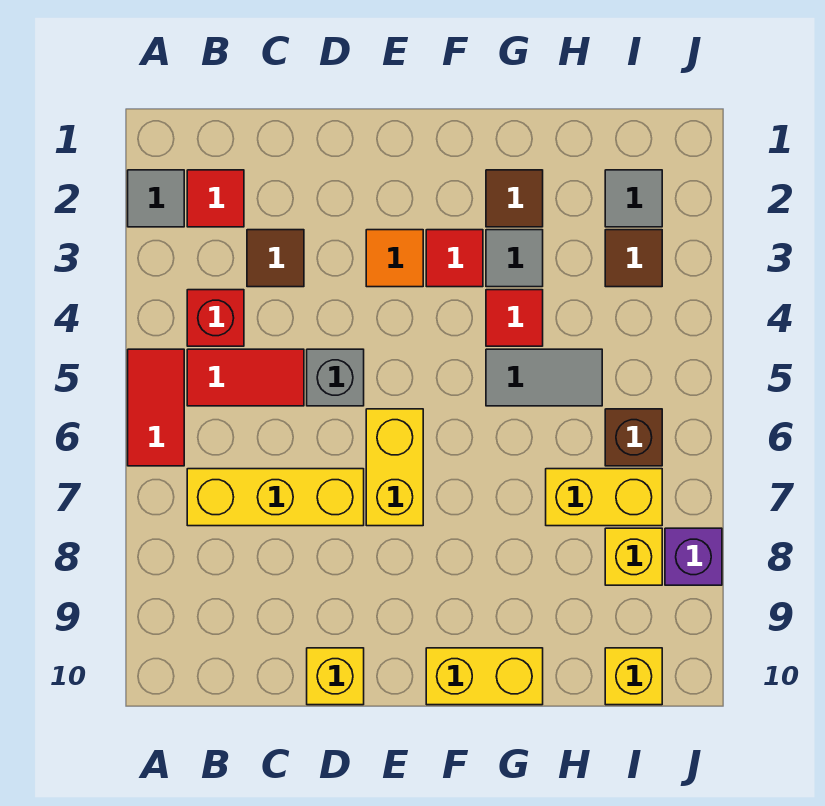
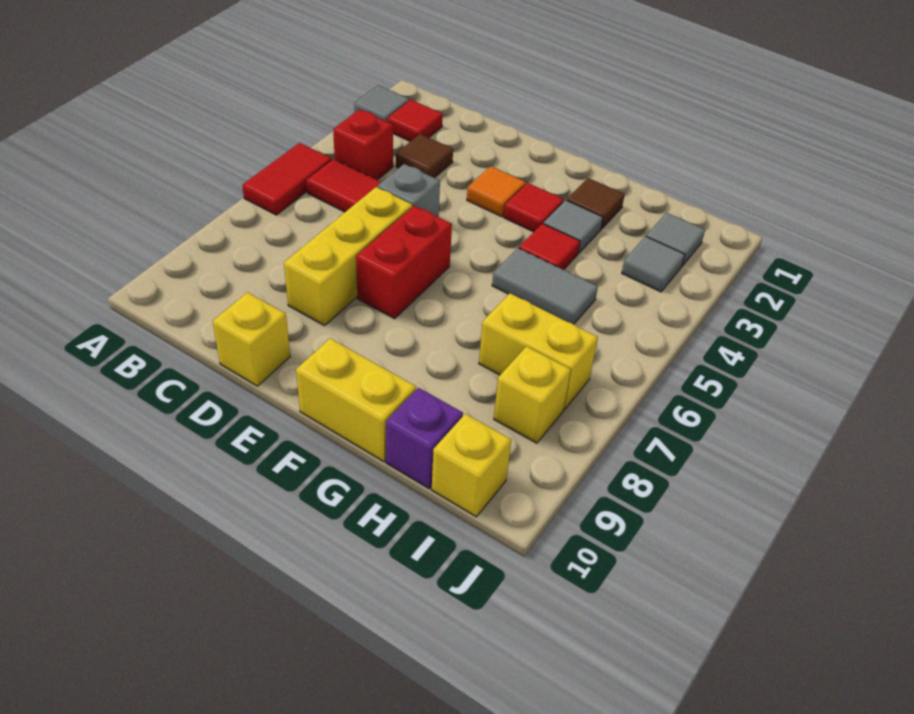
yellow brick B7:D7 level 1 -> yellow brick D6:D8 level 1
yellow brick E6:E7 level 1 -> red brick E6:E7 level 1
brown tile I3 level 1 -> grey tile I3 level 1
brown brick I6 level 1 -> none
purple brick J8 level 1 -> purple brick H10 level 1

